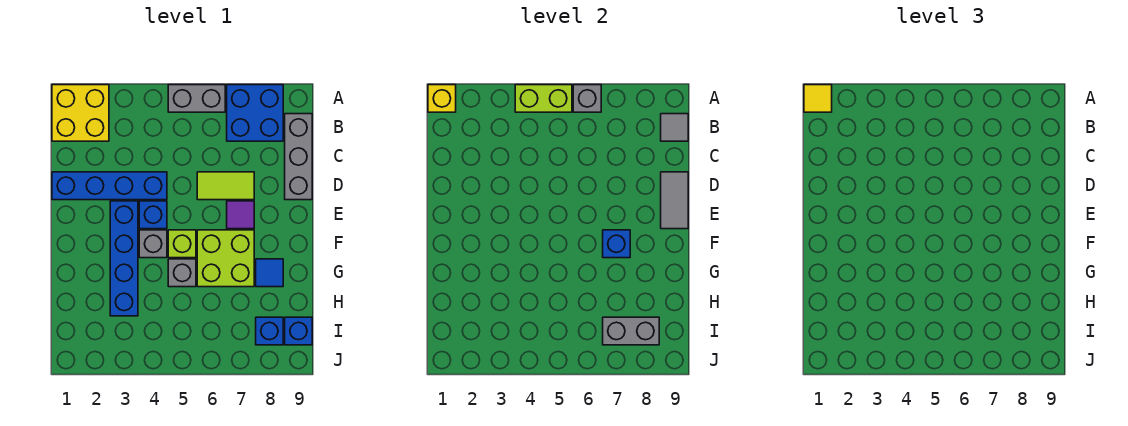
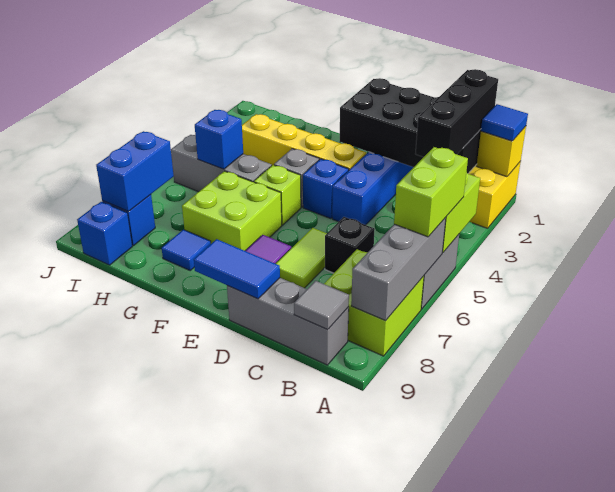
yellow tile A1 level 3 -> blue tile A1 level 3
none -> lime brick A5:A6 level 3
grey brick A6 level 2 -> grey brick A6:A8 level 2
blue brick A7:B8 level 1 -> lime brick A7:B8 level 1
none -> black brick B1:E2 level 2
none -> black brick B1:B3 level 3
none -> black brick C6 level 1
grey tile D9:E9 level 2 -> blue tile D9:E9 level 2
blue brick E3:H3 level 1 -> yellow brick E3:H3 level 1
blue brick F7 level 2 -> blue brick H5 level 2
grey brick G5 level 1 -> grey brick G5:I5 level 1
grey brick I7:I8 level 2 -> blue brick I7:I8 level 2

